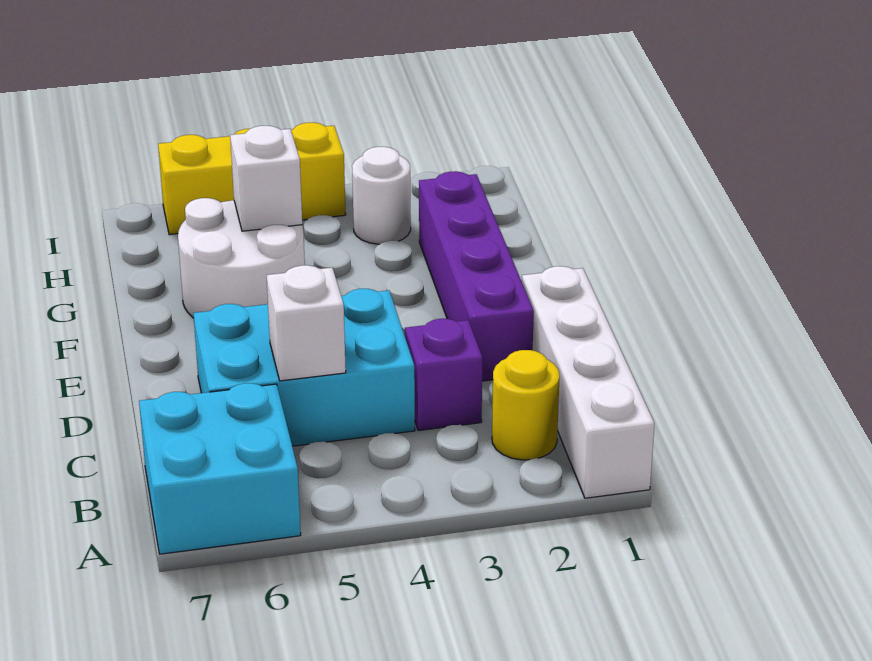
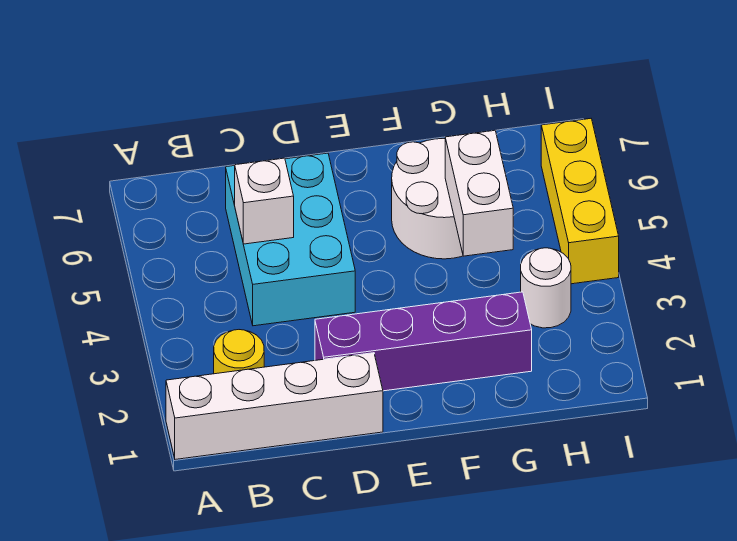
cyan brick A6:B7 level 1 -> none
purple brick C3 level 1 -> none
white brick G5 level 2 -> white brick G4:G5 level 2

